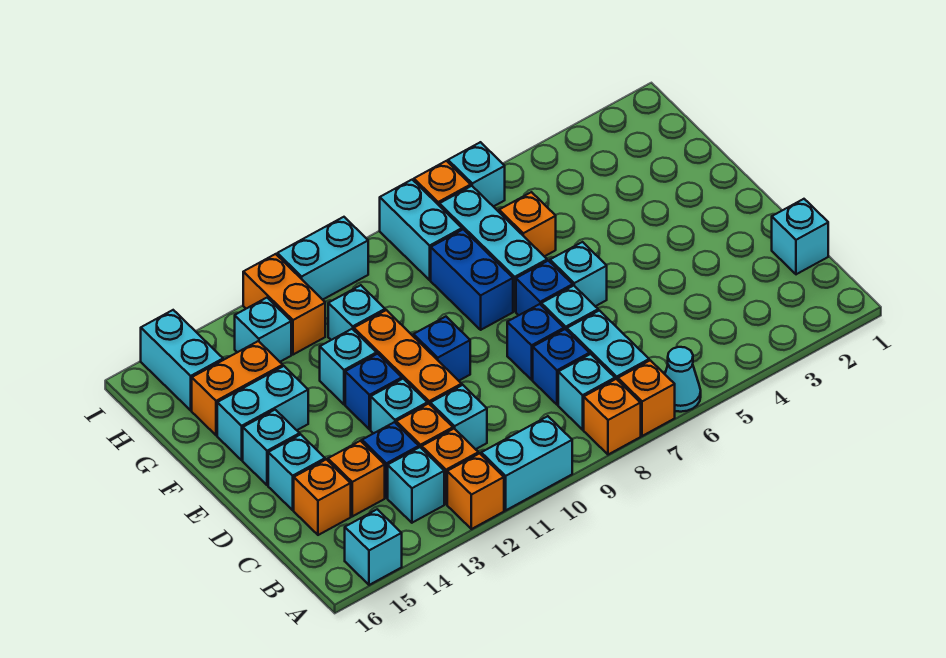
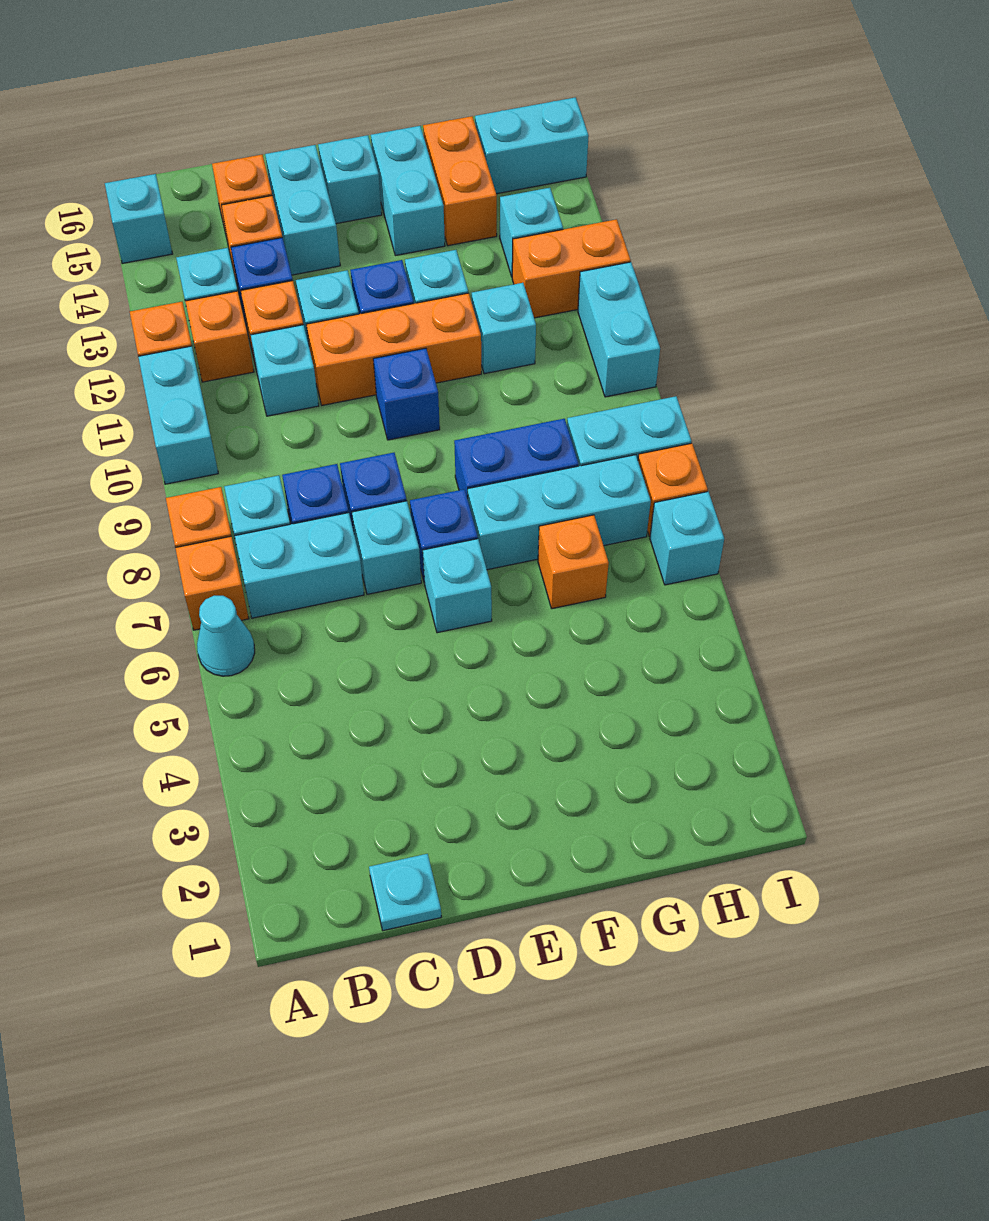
cyan brick C1 level 1 -> cyan plate C1 level 1
cyan brick D15 level 1 -> cyan brick D14:D15 level 1

